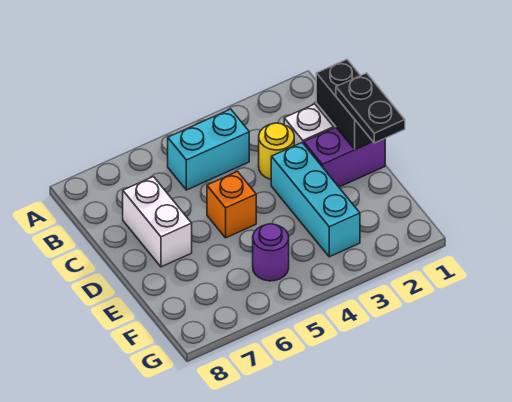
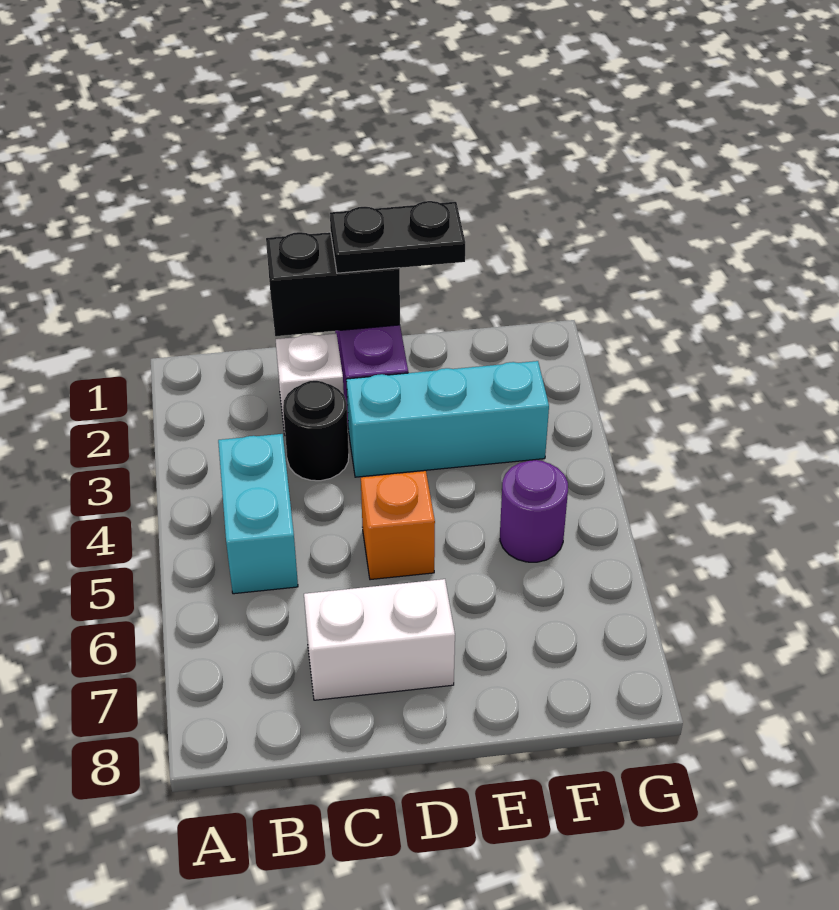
yellow round brick C3 level 1 -> black round brick C3 level 1

